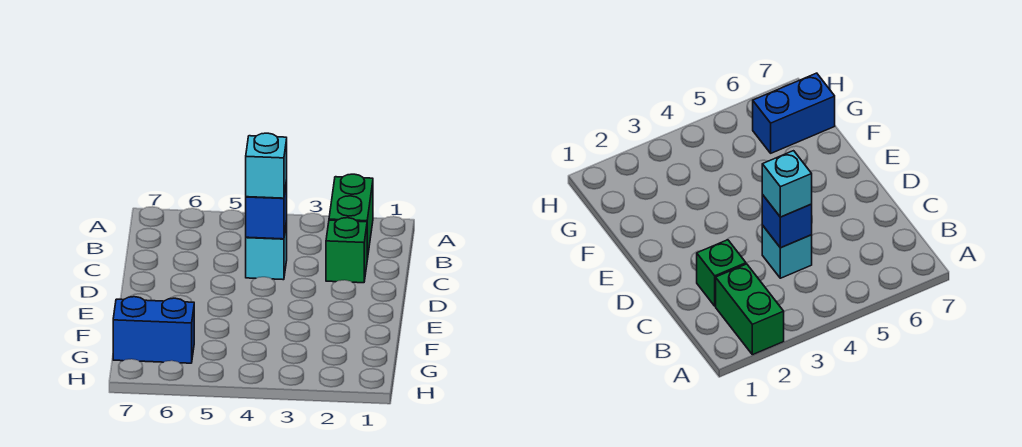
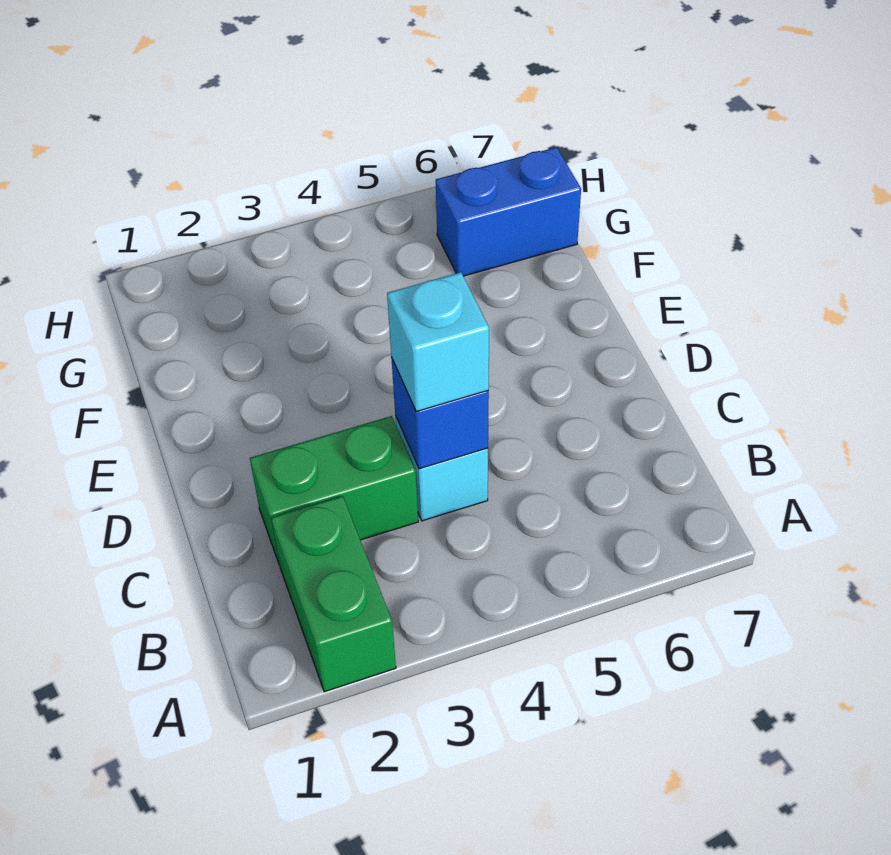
green brick C2 level 1 -> green brick C2:C3 level 1

